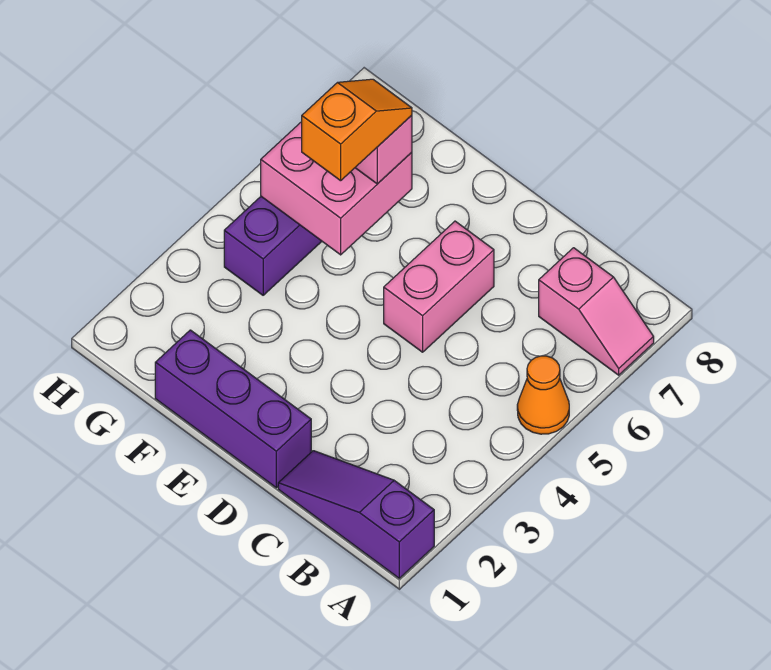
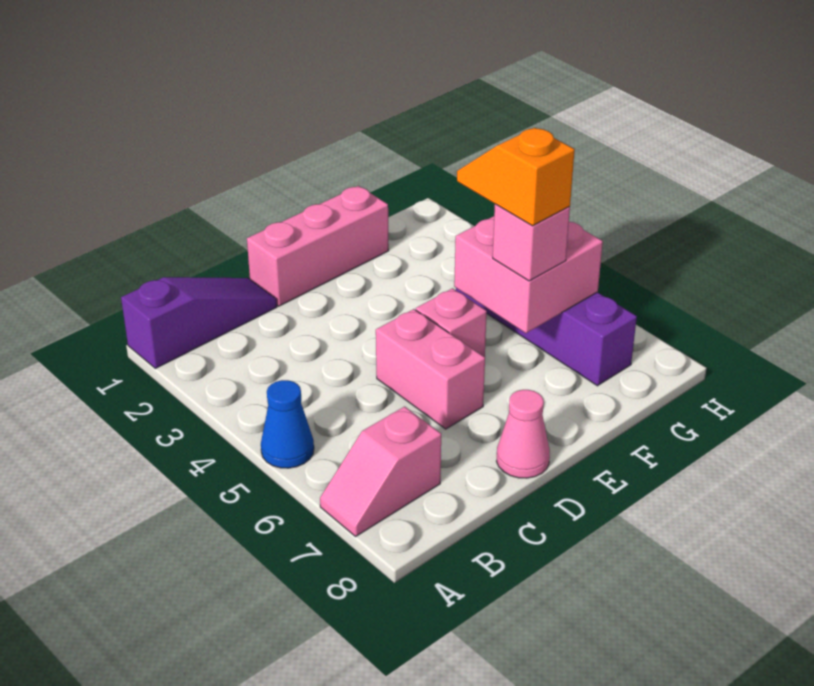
orange cone A5 level 1 -> blue cone A5 level 1
purple brick D1:F1 level 1 -> pink brick D1:F1 level 1
none -> pink cone D8 level 1
none -> pink brick E5 level 1
orange slope F5:F6 level 4 top 5 -> orange slope F5:F6 level 4 top 6

